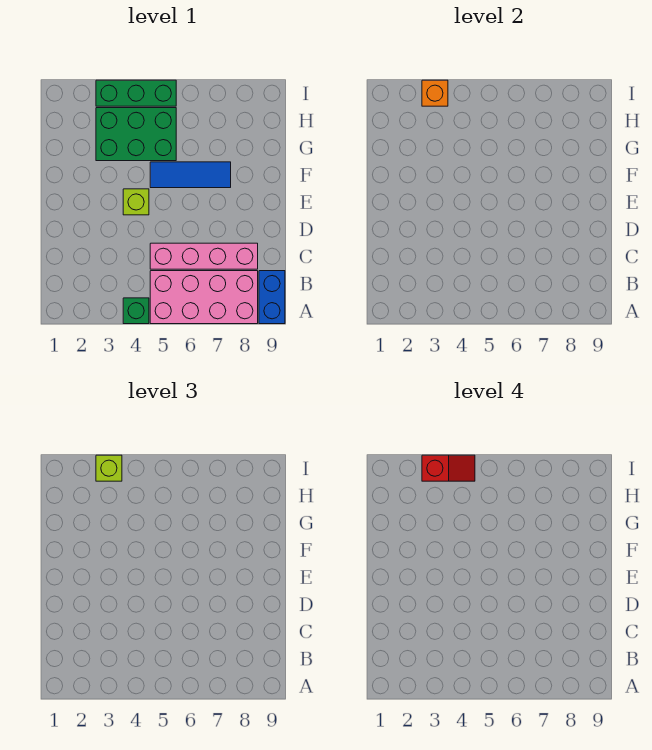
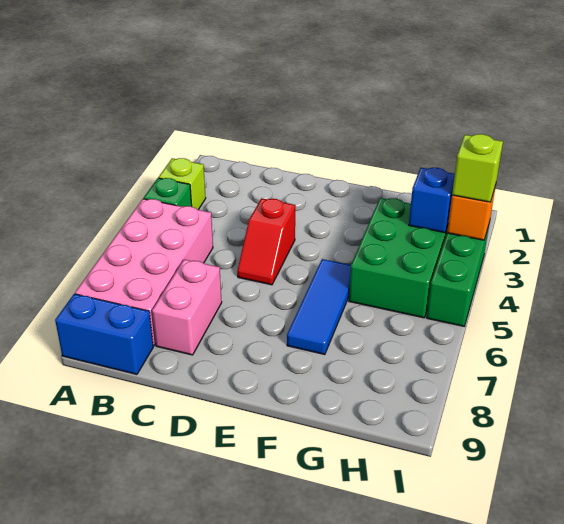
pink brick C5:C8 level 1 -> pink brick C7:C8 level 1
lime brick E4 level 1 -> lime brick A3 level 1
none -> blue brick H3 level 2
red slope I3:I4 level 4 top 3 -> red slope D4:D5 level 1 top 4

